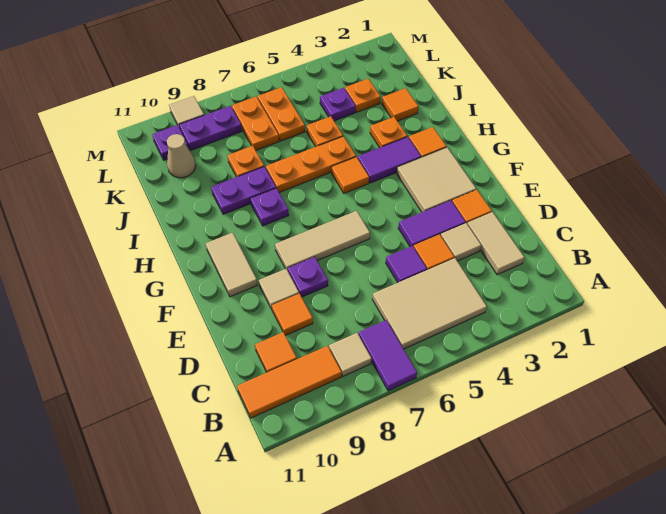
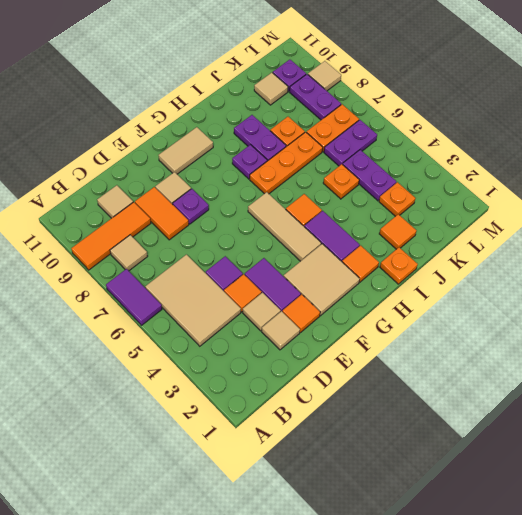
purple tile A7:B7 level 1 -> purple tile A6:A7 level 1
orange tile B9:B11 level 1 -> orange tile A9:C9 level 1
tan tile C2:D2 level 1 -> tan tile D2 level 1
orange tile C10 level 1 -> tan tile C10 level 1
orange tile D9 level 1 -> orange tile D8:D9 level 1
tan tile F6:F8 level 1 -> tan tile G4:G6 level 1
orange plate I3 level 1 -> orange plate I1 level 1
orange plate I5:I7 level 1 -> orange plate H7:J7 level 1
purple plate K4 level 1 -> purple plate K4:K5 level 1
orange plate K6:L6 level 1 -> purple plate K6:L6 level 1
tan cone K10 level 1 -> tan tile K10 level 1

